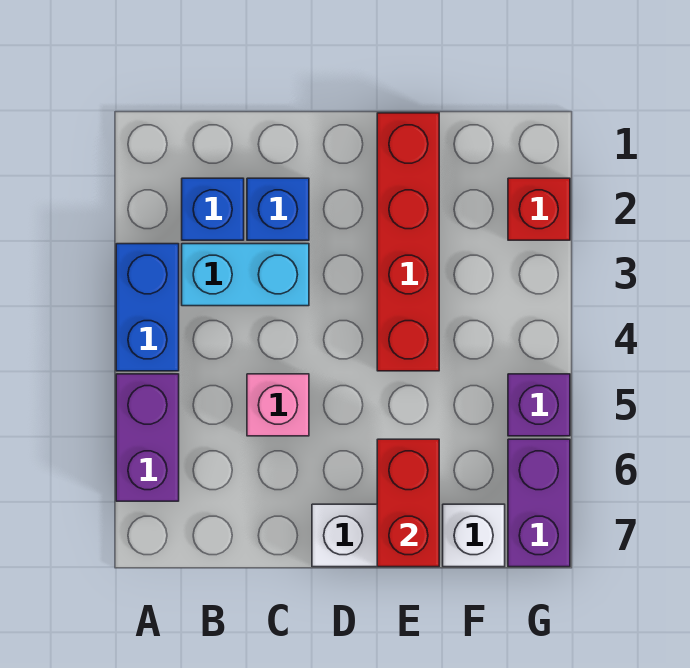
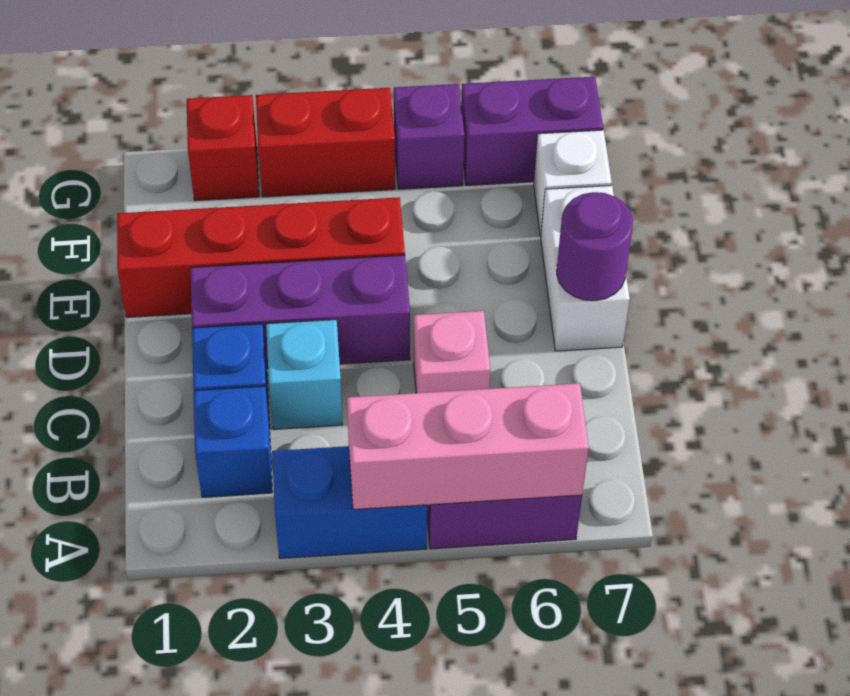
none -> pink brick A4:A6 level 2
cyan brick B3:C3 level 1 -> cyan brick C3 level 1
none -> purple brick D2:D4 level 1
none -> purple round brick D7 level 2
red brick E6:E7 level 2 -> red brick G3:G4 level 1

